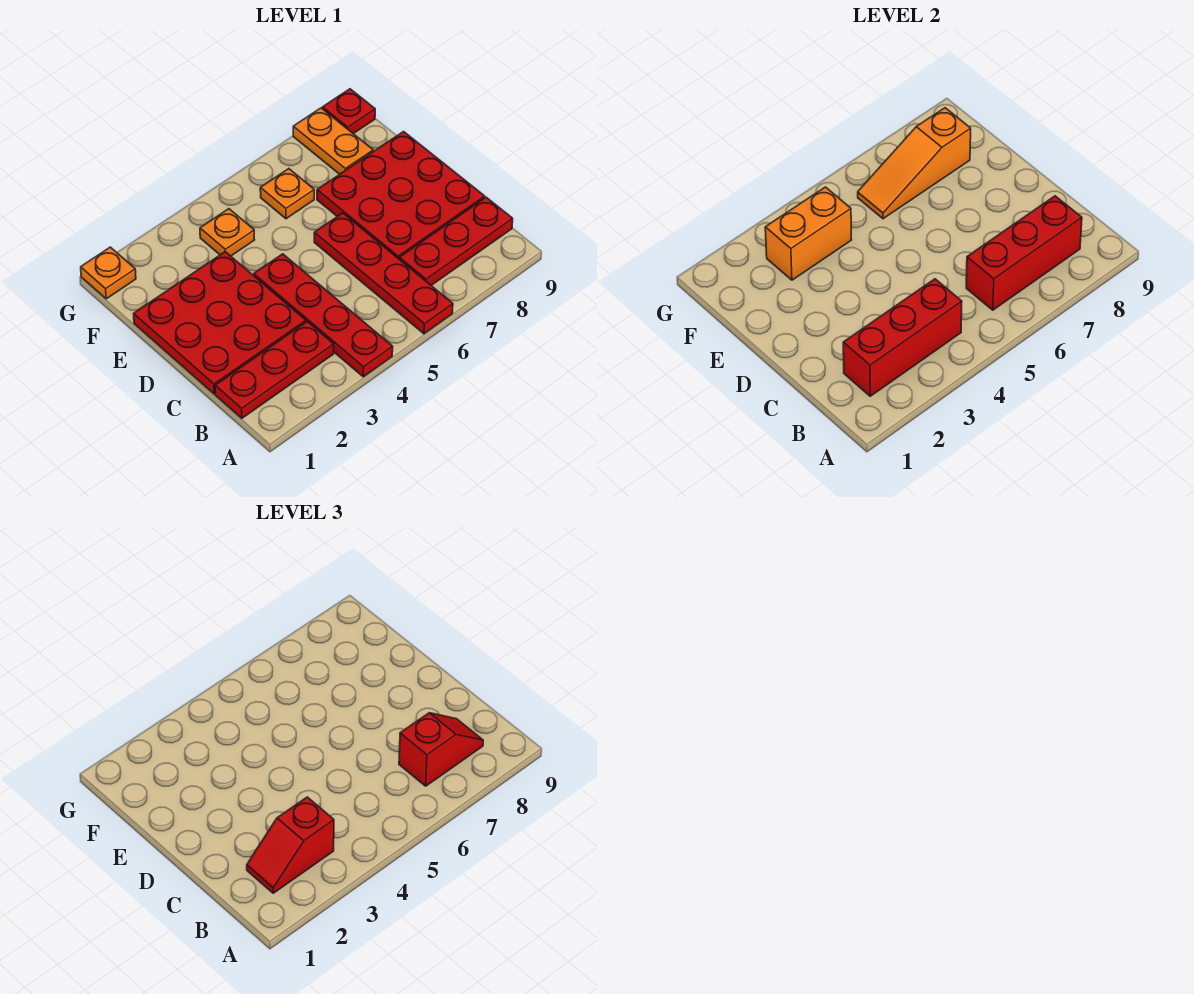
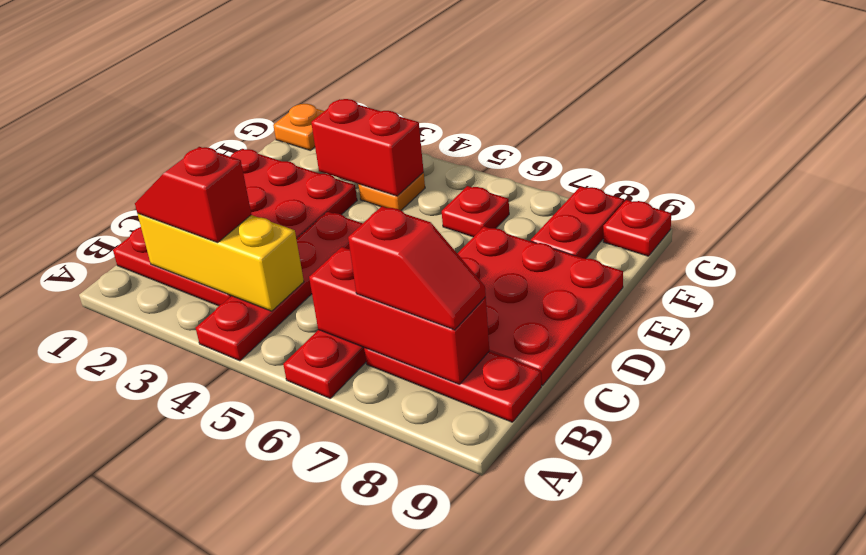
red brick B2:B4 level 2 -> yellow brick B2:B4 level 2
orange brick F3:F4 level 2 -> red brick F3:F4 level 2
orange plate F6 level 1 -> red plate F6 level 1
orange slope F6:F8 level 2 top 8 -> none
orange plate F8:G8 level 1 -> red plate F8:G8 level 1

